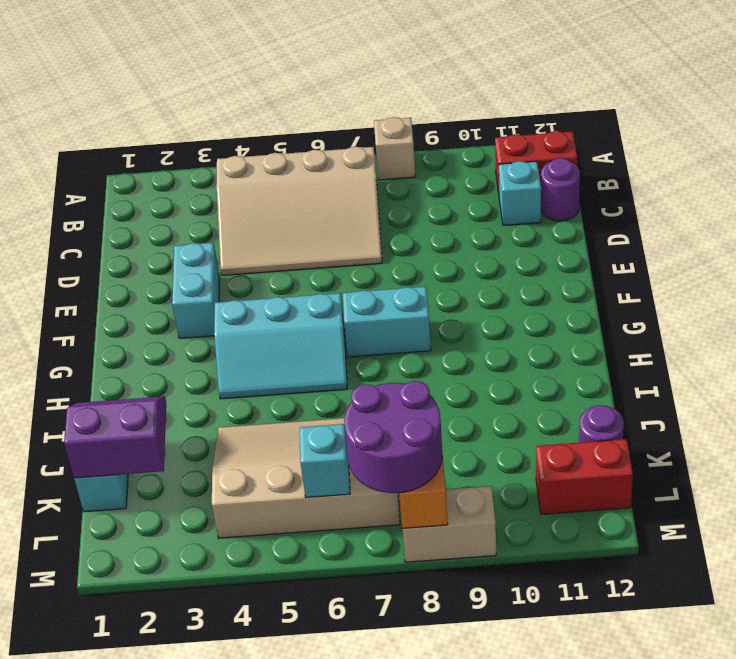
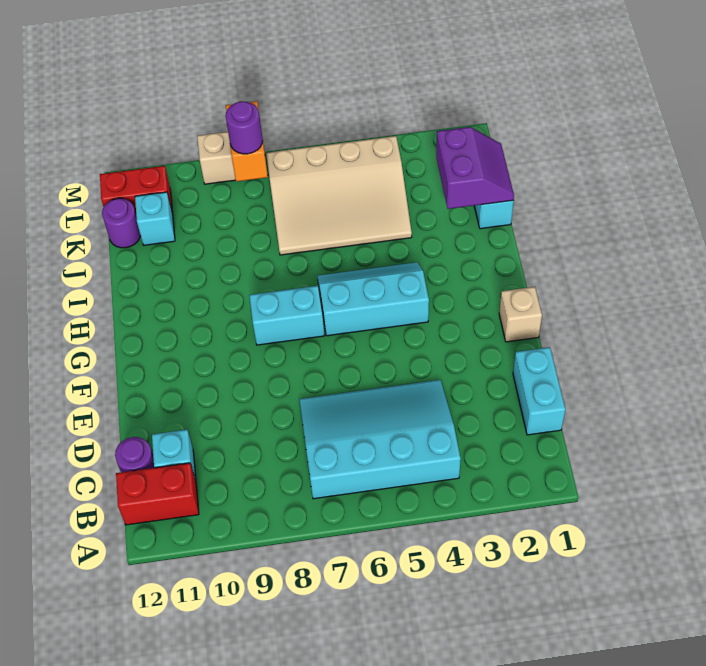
tan brick A8 level 1 -> tan brick F1 level 1
tan slope B4:D7 level 1 top B -> cyan slope B4:D7 level 1 top B
cyan brick E3:F3 level 1 -> cyan brick C1:D1 level 1
purple slope J1:K2 level 2 top K -> purple slope J1:K2 level 2 top 2
cyan brick L6 level 2 -> cyan brick K11 level 1
purple round brick L7:M8 level 3 -> purple round brick L8 level 3

